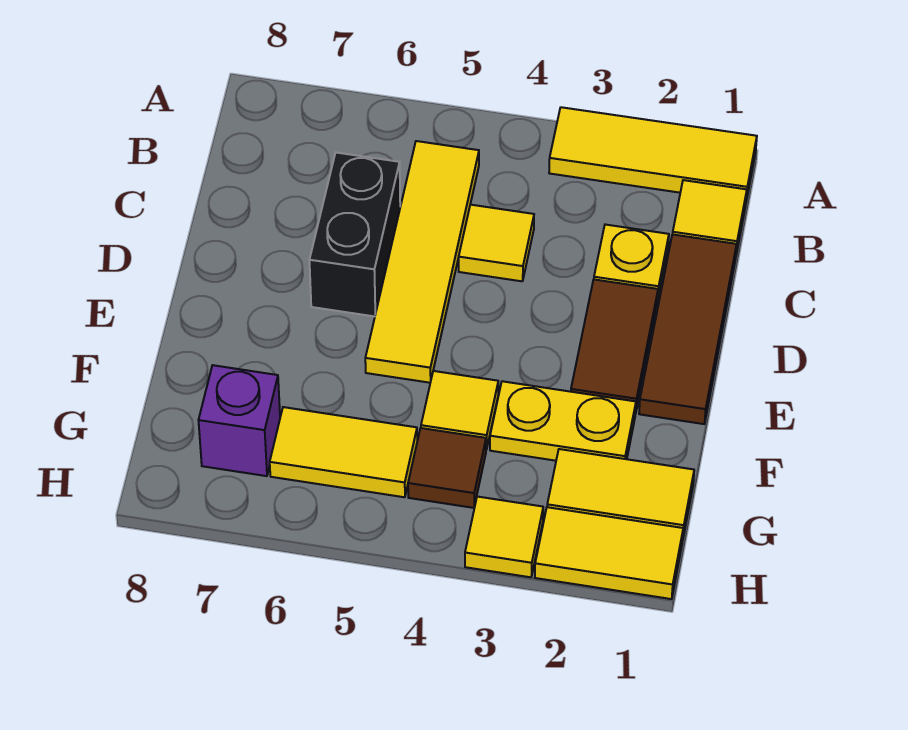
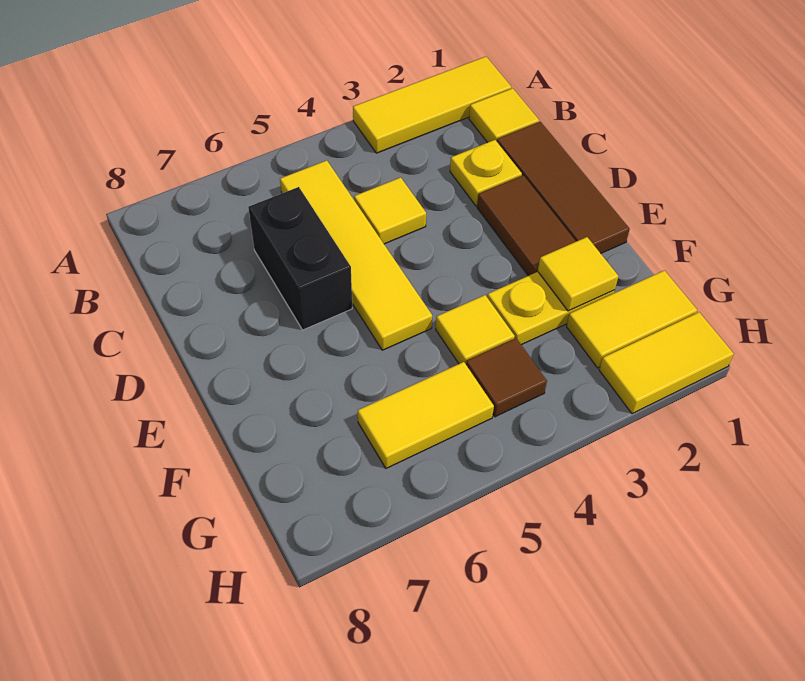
purple brick G7 level 1 -> none
yellow tile H3 level 1 -> yellow tile F2 level 2

